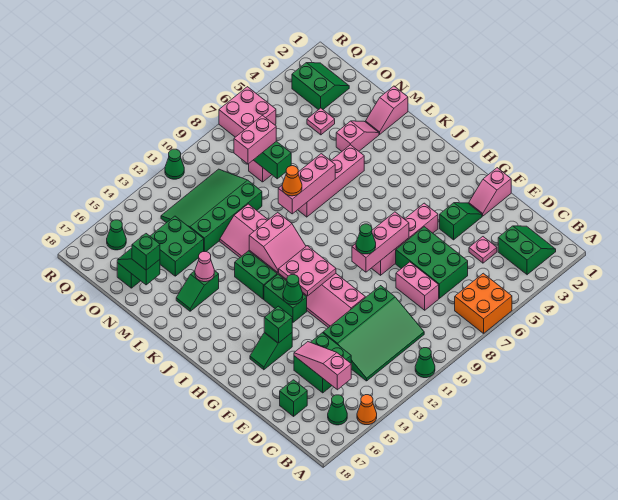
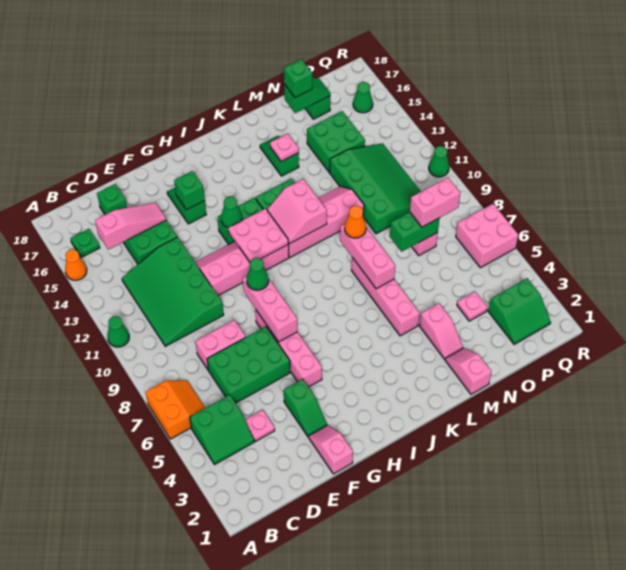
orange brick A6:B7 level 1 -> orange slope A6:B7 level 1 top A
green slope B2:C3 level 1 top 3 -> green slope B4:C5 level 1 top 5
green cone B16 level 1 -> green plate B16 level 1
pink cone L15 level 2 -> pink plate L15 level 2
pink brick O8:O9 level 3 -> pink brick O8:P8 level 3

